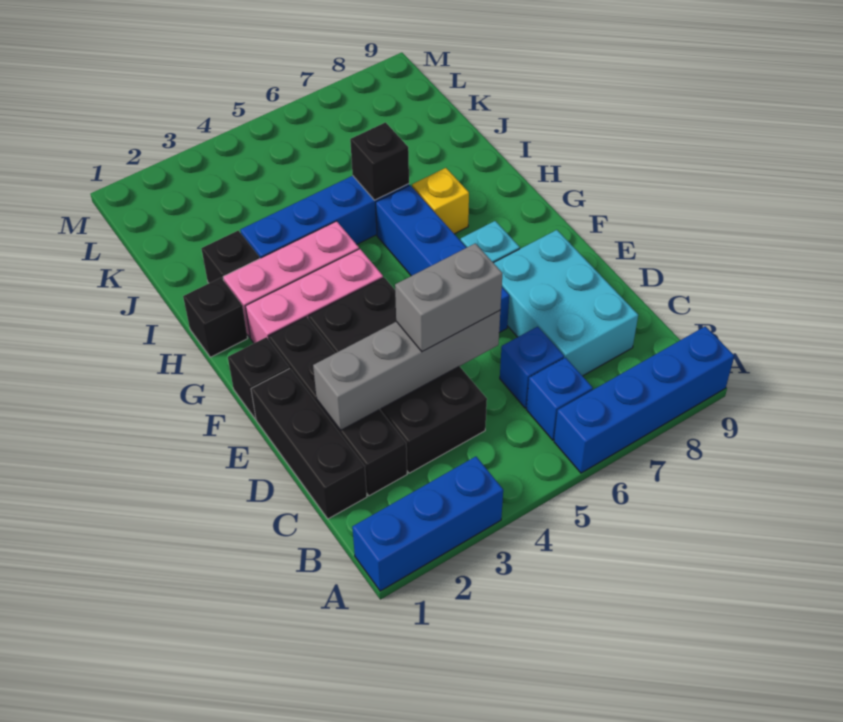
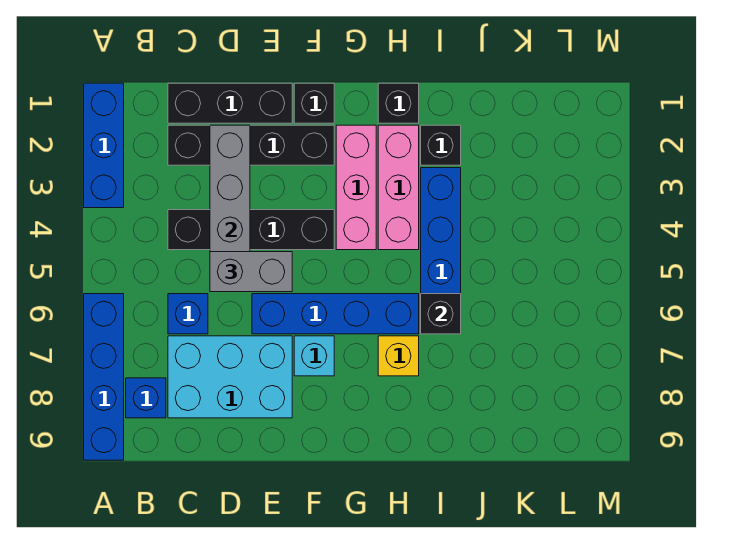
blue brick B6 level 1 -> blue brick B8 level 1
black brick C3:F4 level 1 -> black brick C4:F4 level 1
grey brick D4:D5 level 3 -> grey brick D5:E5 level 3

